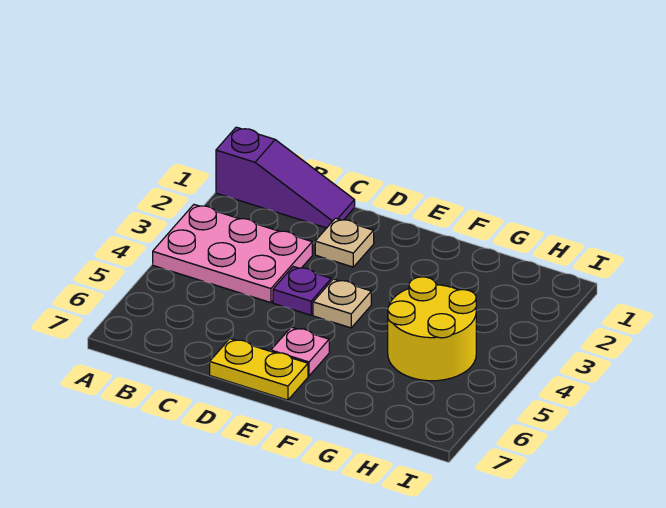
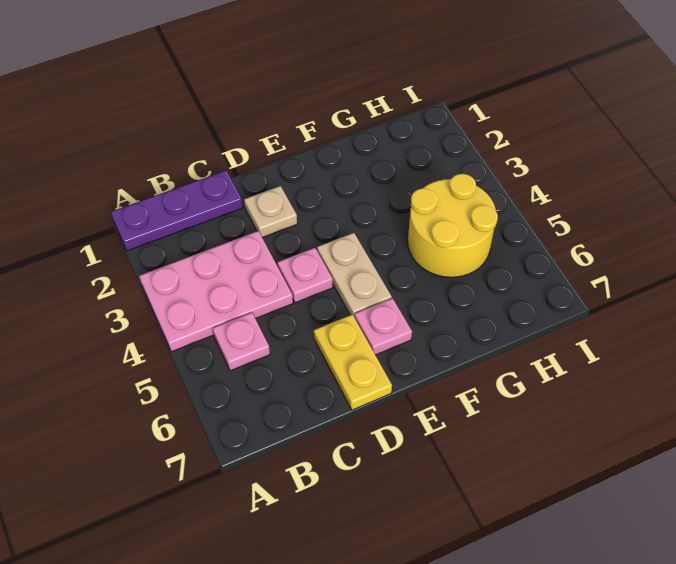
purple slope A1:C1 level 1 top A -> purple plate A1:C1 level 1
none -> pink plate B5 level 1
purple plate D4 level 1 -> pink plate D4 level 1
yellow plate D7:E7 level 1 -> yellow plate D6:D7 level 1
tan plate E4 level 1 -> tan plate E4:E5 level 1

